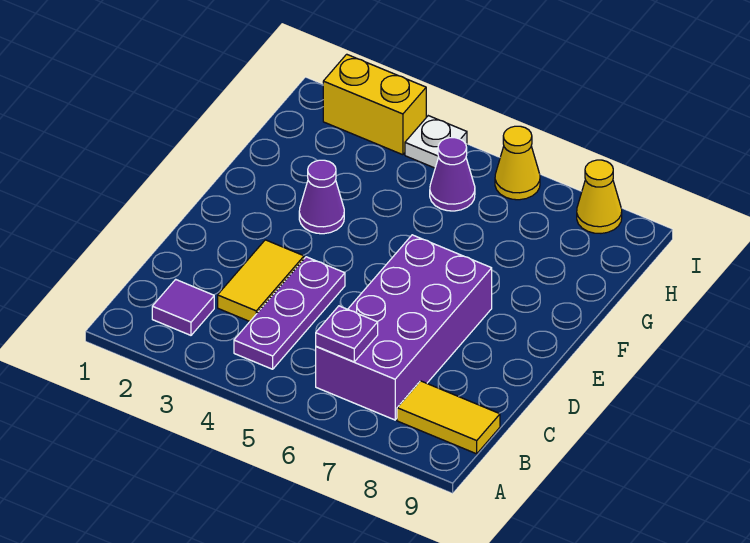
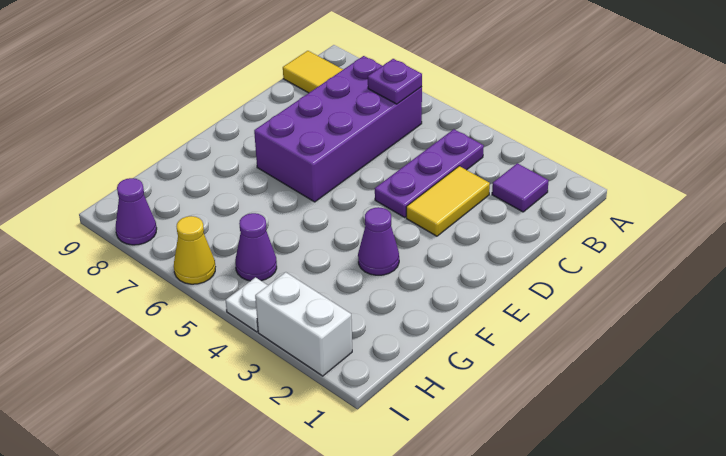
yellow brick I2:I3 level 1 -> white brick I2:I3 level 1
yellow cone I8 level 1 -> purple cone I8 level 1

